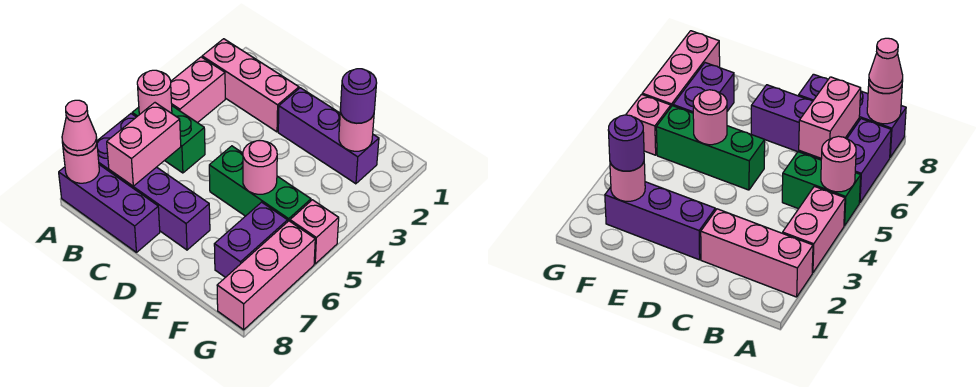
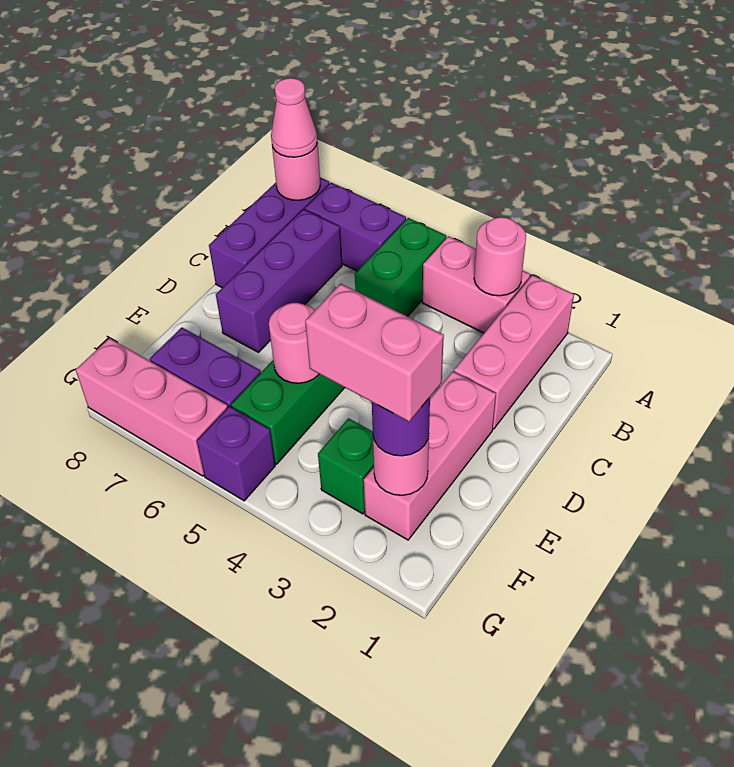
pink round brick A5 level 2 -> pink round brick A3 level 2
pink brick B6:B7 level 2 -> pink brick F2:F3 level 4
purple brick D2:F2 level 1 -> pink brick D2:F2 level 1
none -> green brick F3 level 1
pink brick G5 level 1 -> purple brick G5 level 1

